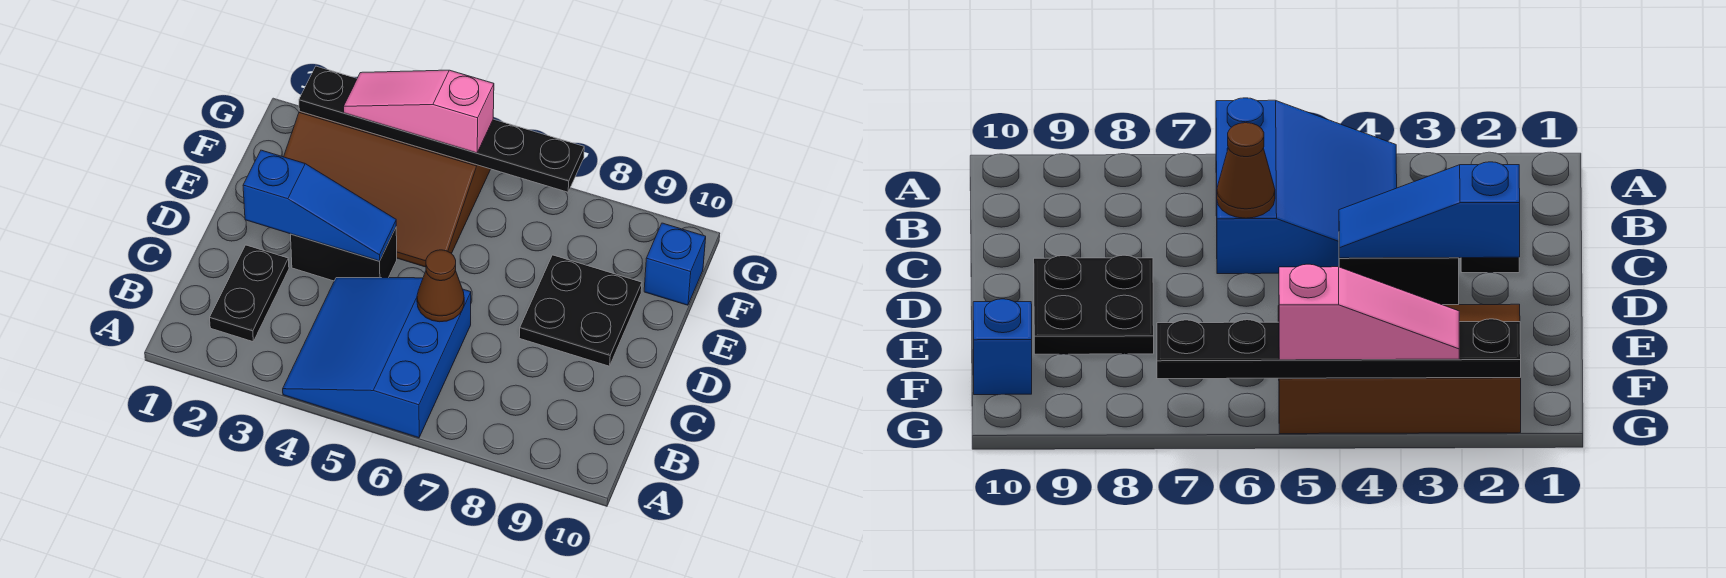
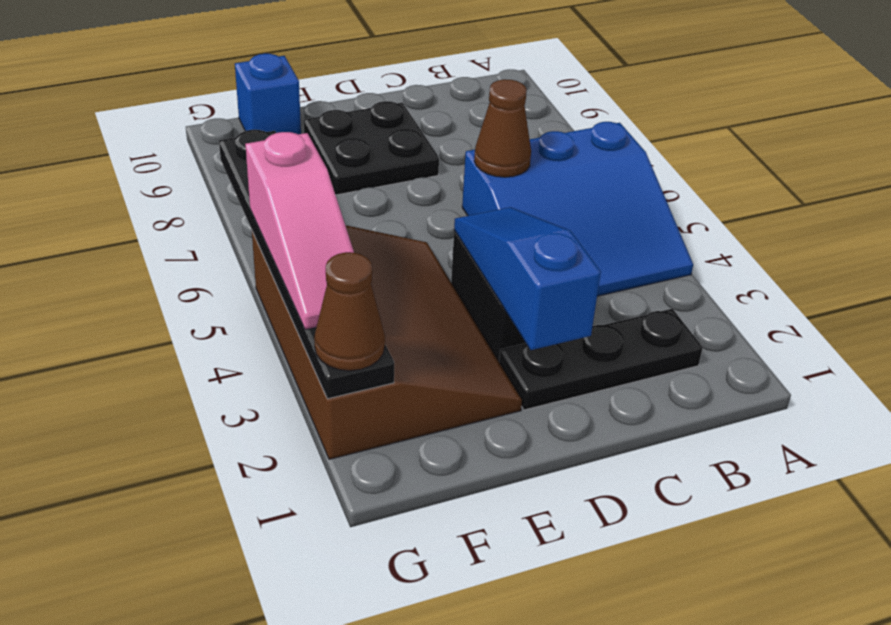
black plate B2:C2 level 1 -> black plate B2:D2 level 1
none -> brown cone G2 level 3

